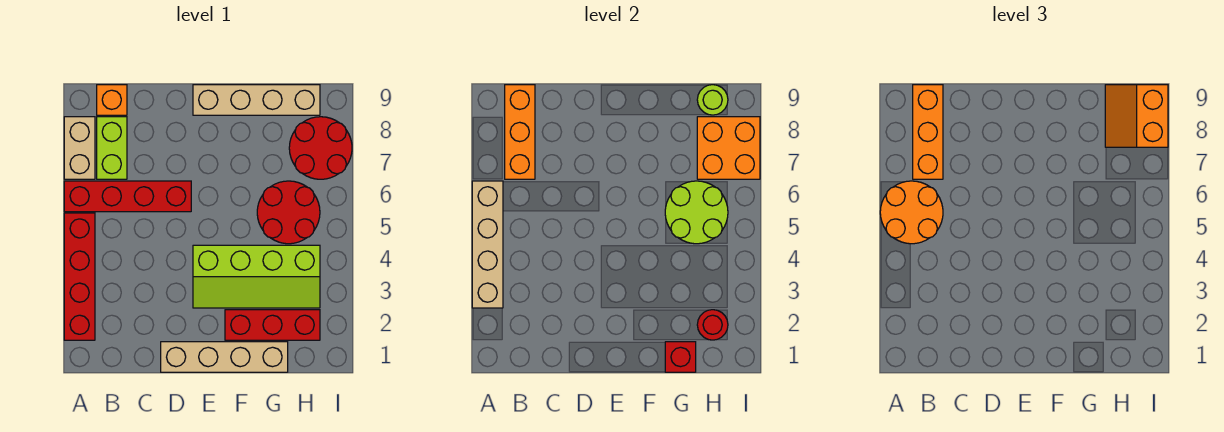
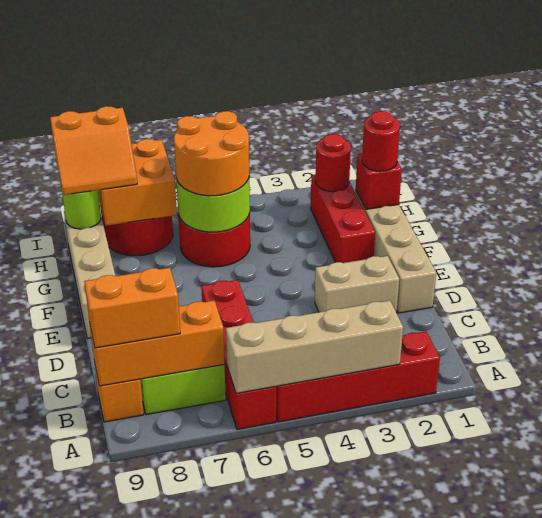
orange round brick A5:B6 level 3 -> orange round brick G5:H6 level 3
tan brick A7:A8 level 1 -> tan brick D2:D3 level 1
orange brick B7:B9 level 3 -> orange brick B8:B9 level 3
lime slope E3:H4 level 1 top 4 -> none
none -> red round brick G1 level 3

